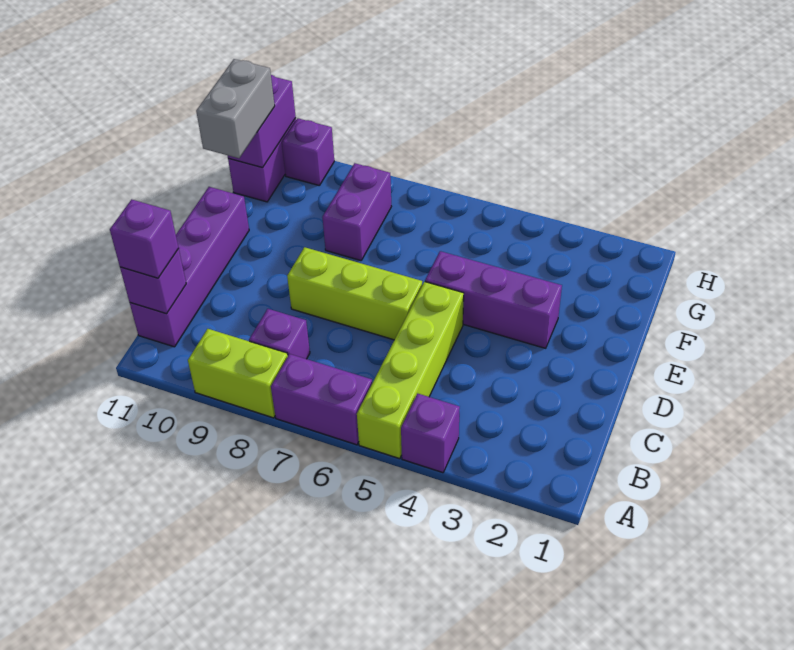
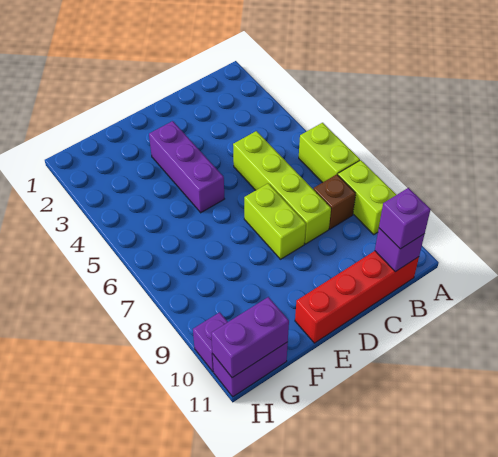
purple brick A4 level 1 -> none
lime brick A5:D5 level 1 -> lime brick C5:C8 level 1
purple brick A6:A7 level 1 -> lime brick A6:A7 level 1
purple brick B8 level 1 -> brown brick B8 level 1
purple brick B11:E11 level 1 -> red brick B11:E11 level 1
lime brick D6:D8 level 1 -> lime brick D7:D8 level 1
purple brick F8:G8 level 1 -> none
grey brick F11:G11 level 3 -> none

